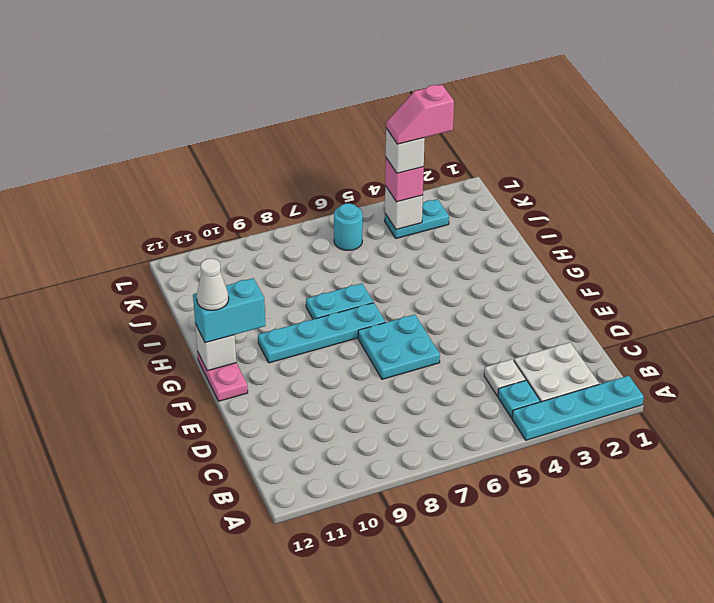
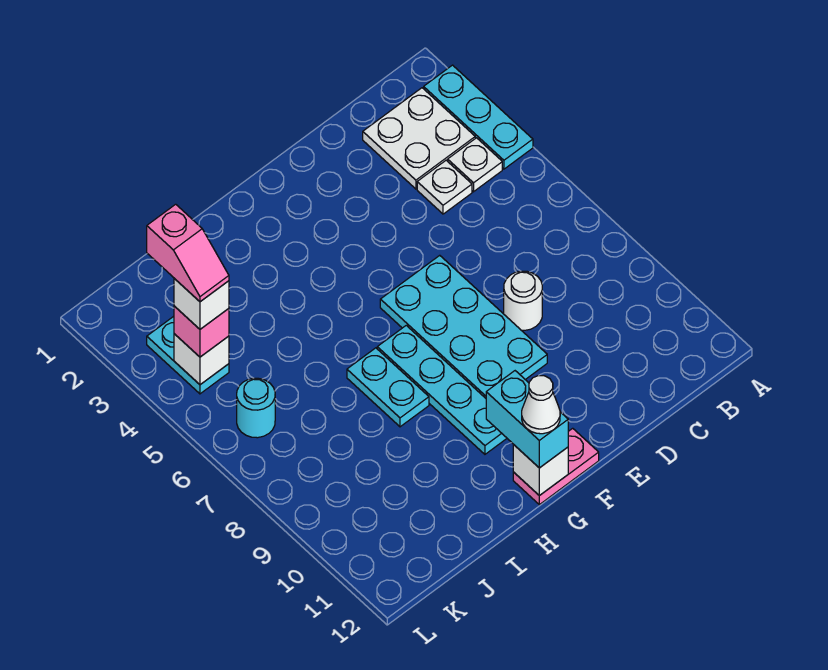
cyan plate A1:A4 level 1 -> cyan plate A2:A4 level 1
cyan plate B4 level 1 -> white plate B4 level 1
none -> white round brick D8 level 1
cyan plate E6:F7 level 1 -> cyan plate E6:F9 level 1

